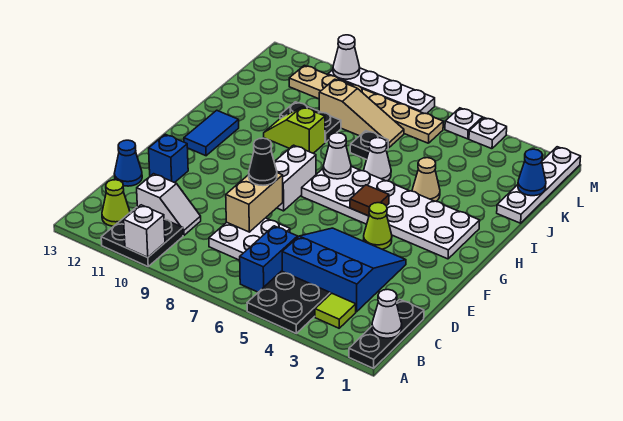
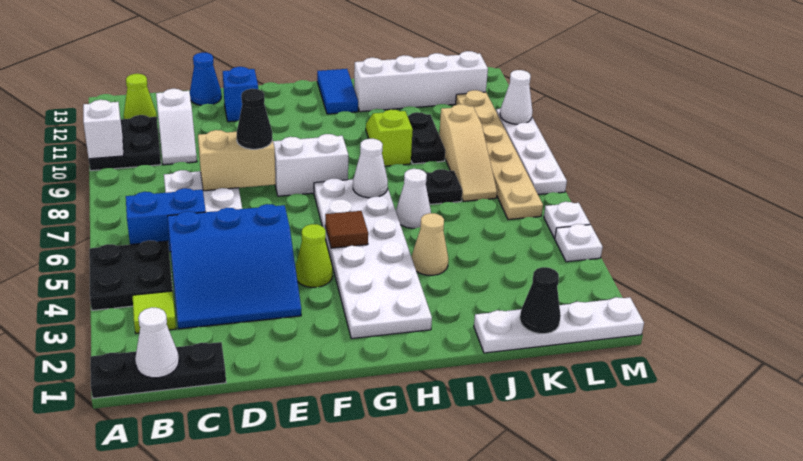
blue slope C3:E5 level 1 top C -> blue slope C3:E5 level 1 top 5
blue tile G12:H12 level 1 -> blue tile H12:H13 level 1
none -> white brick I12:L12 level 1
blue cone K1 level 2 -> black cone K1 level 2

